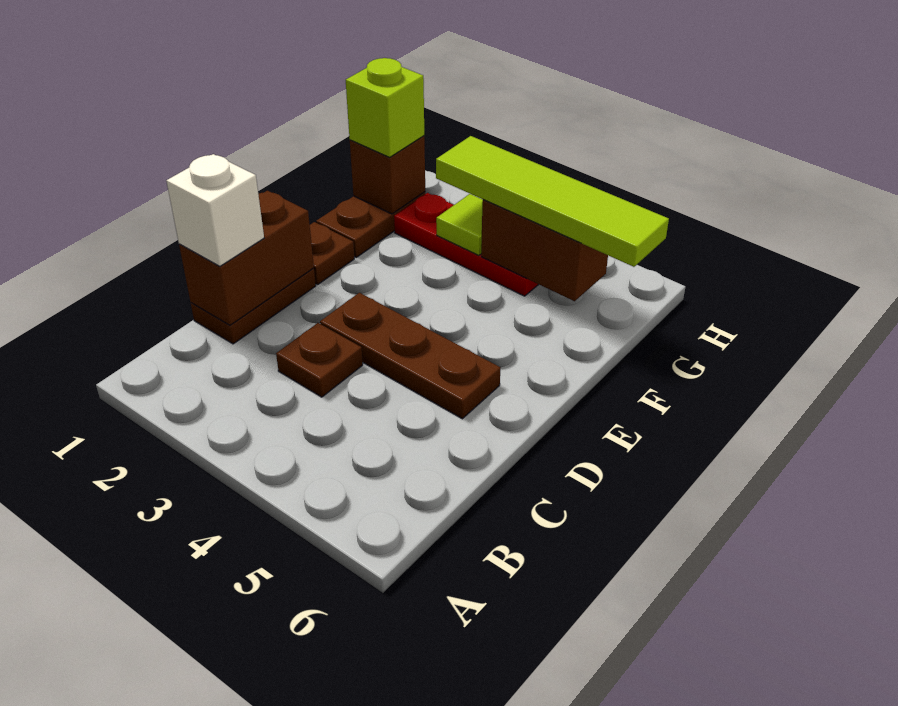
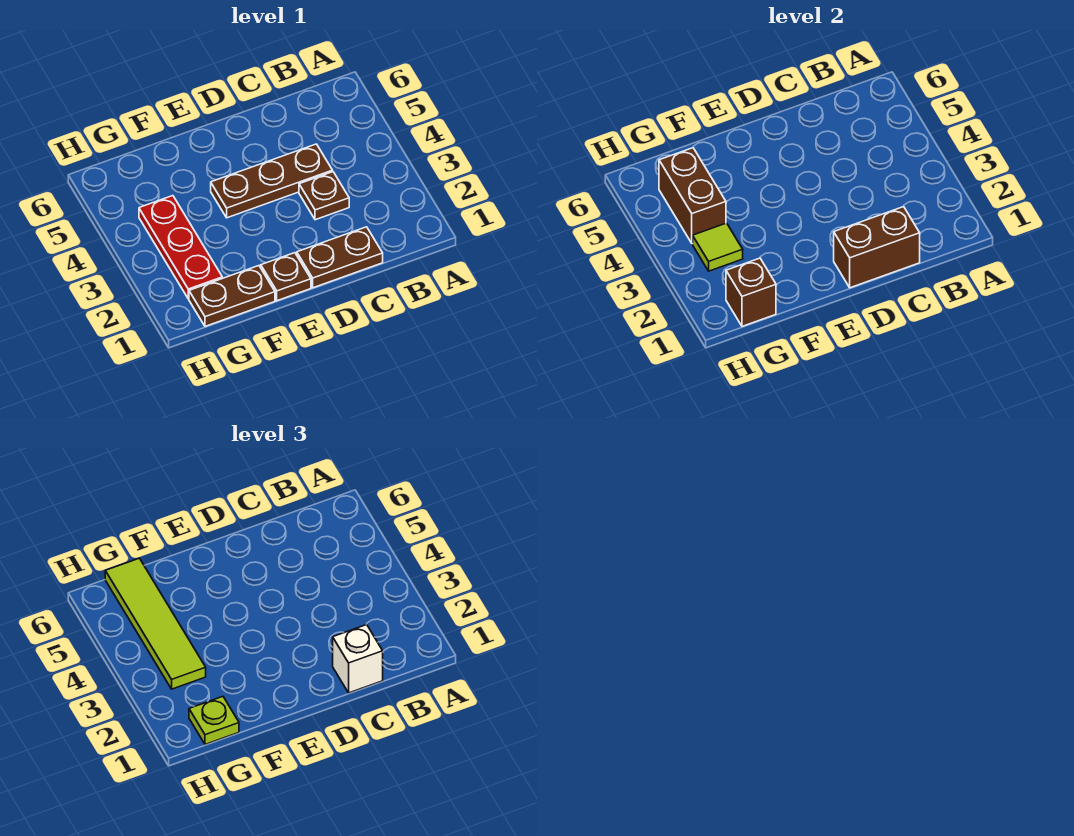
brown plate D3:D5 level 1 -> brown plate C4:E4 level 1
lime brick G1 level 3 -> lime plate G1 level 3

